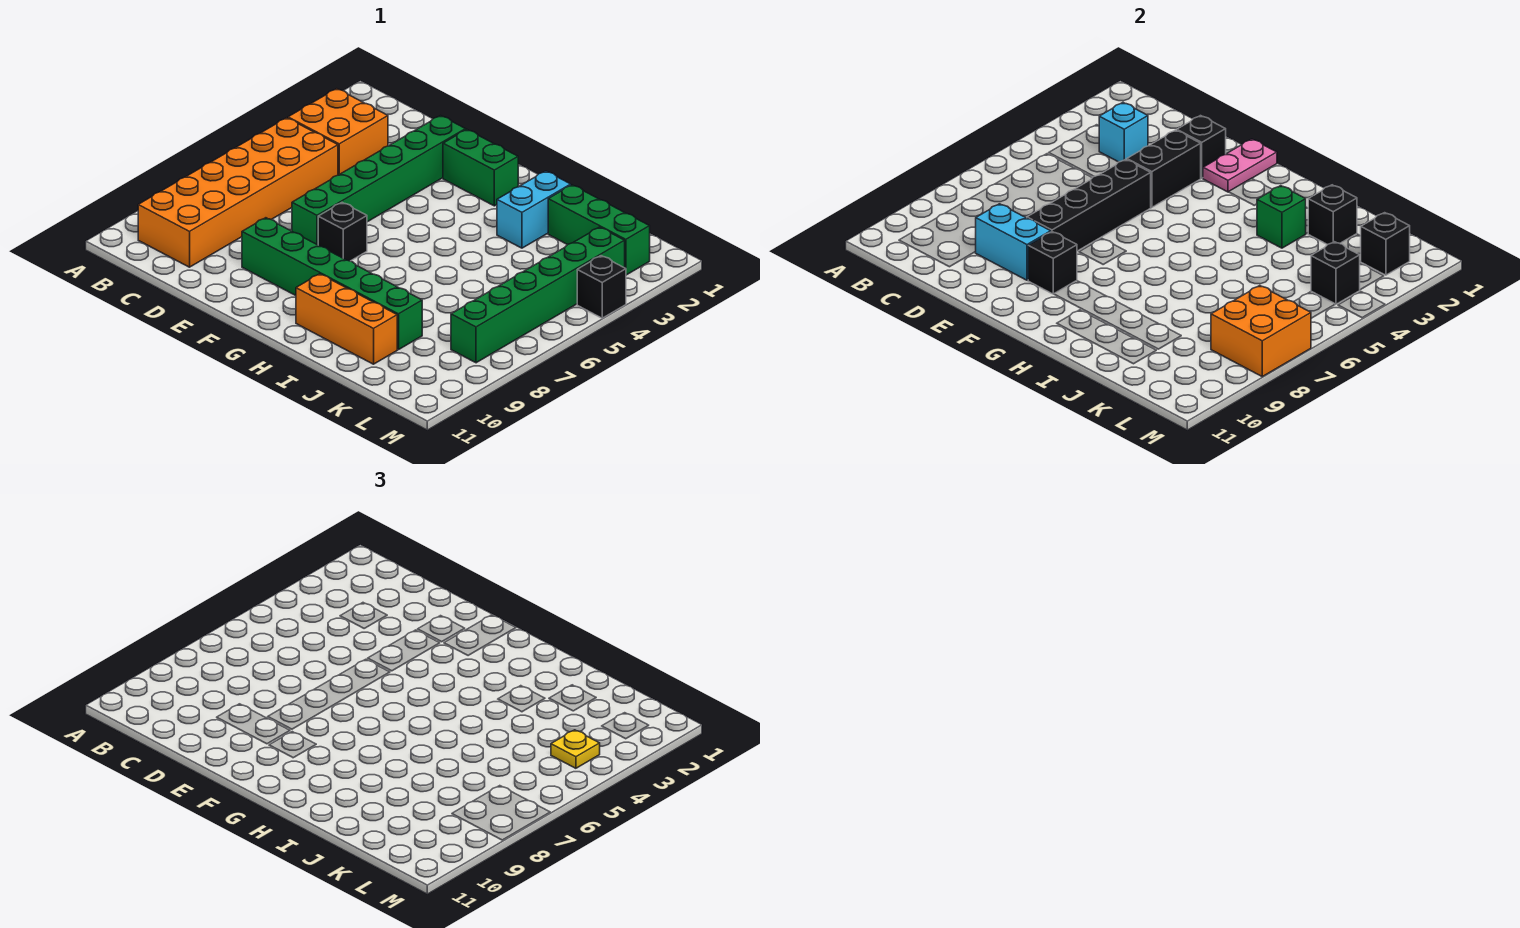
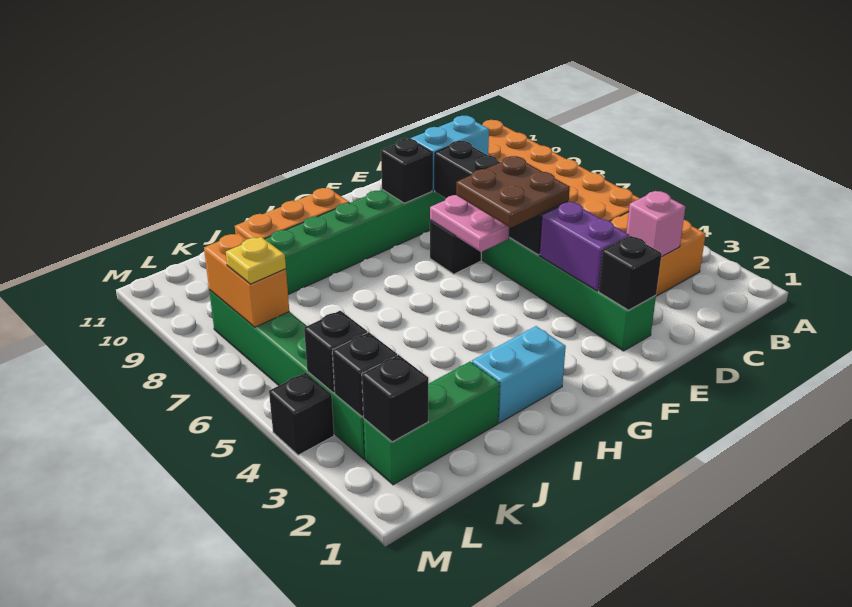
cyan brick C3 level 2 -> pink brick C3 level 2
black brick E3:E4 level 2 -> purple brick E3:E4 level 2
none -> brown plate E5:F6 level 3
pink plate F1:F2 level 2 -> pink plate F6:F7 level 2
green brick F2:G2 level 1 -> none
cyan brick I2:I3 level 1 -> cyan brick H2:I2 level 1
green brick I3 level 2 -> none
black brick J2 level 2 -> black brick L3 level 2
yellow plate L4 level 3 -> yellow plate L7 level 3
orange brick L7:M8 level 2 -> orange brick L7:L8 level 2

